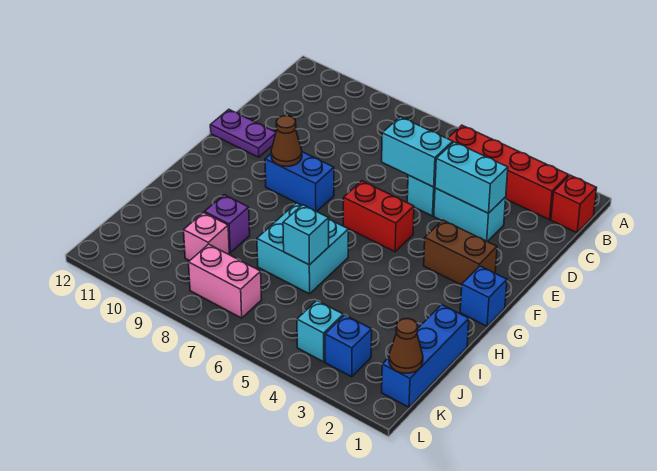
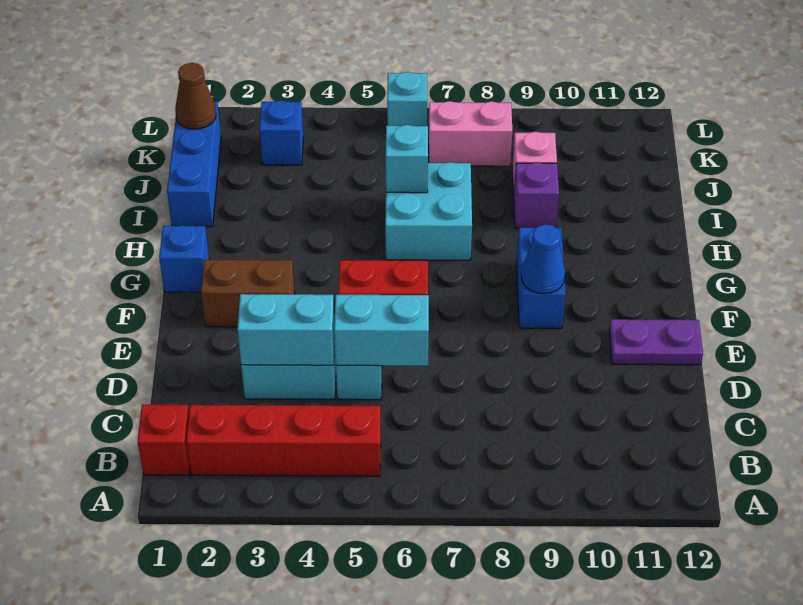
blue brick F8:F9 level 1 -> blue brick F9:G9 level 1
brown cone F9 level 2 -> blue cone F9 level 2
cyan brick K4 level 1 -> cyan brick L6 level 1

